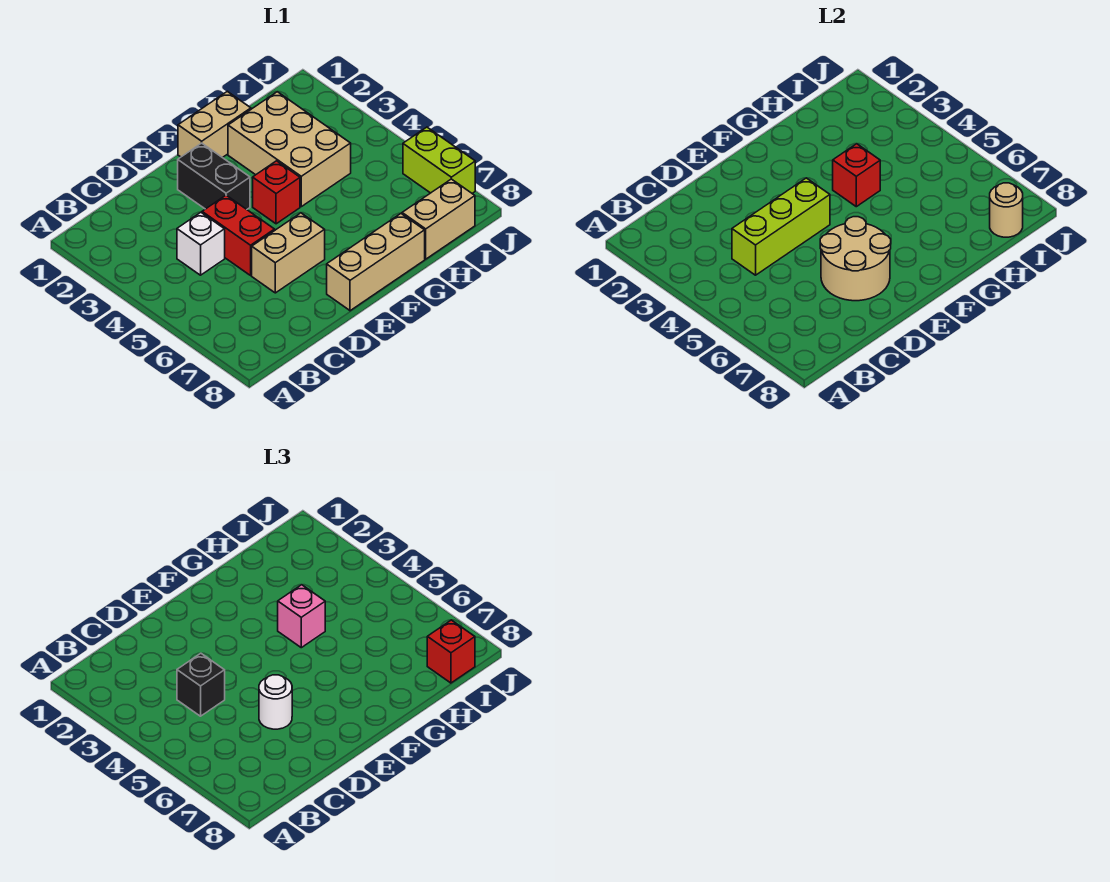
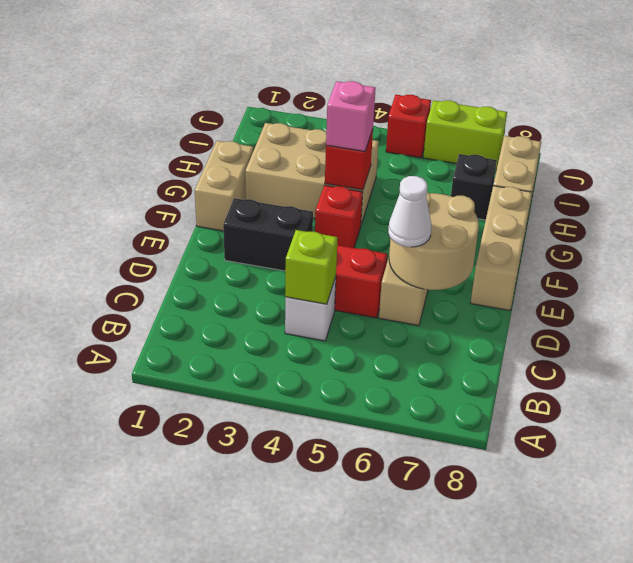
lime brick C4:E4 level 2 -> lime brick C4 level 2
black brick C4 level 3 -> black brick H7 level 1
white round brick D6 level 3 -> white cone D6 level 3
tan round brick I8 level 2 -> none
red brick I8 level 3 -> red brick J5 level 1

